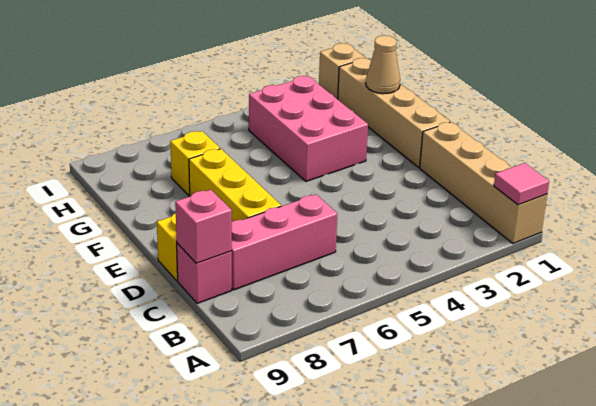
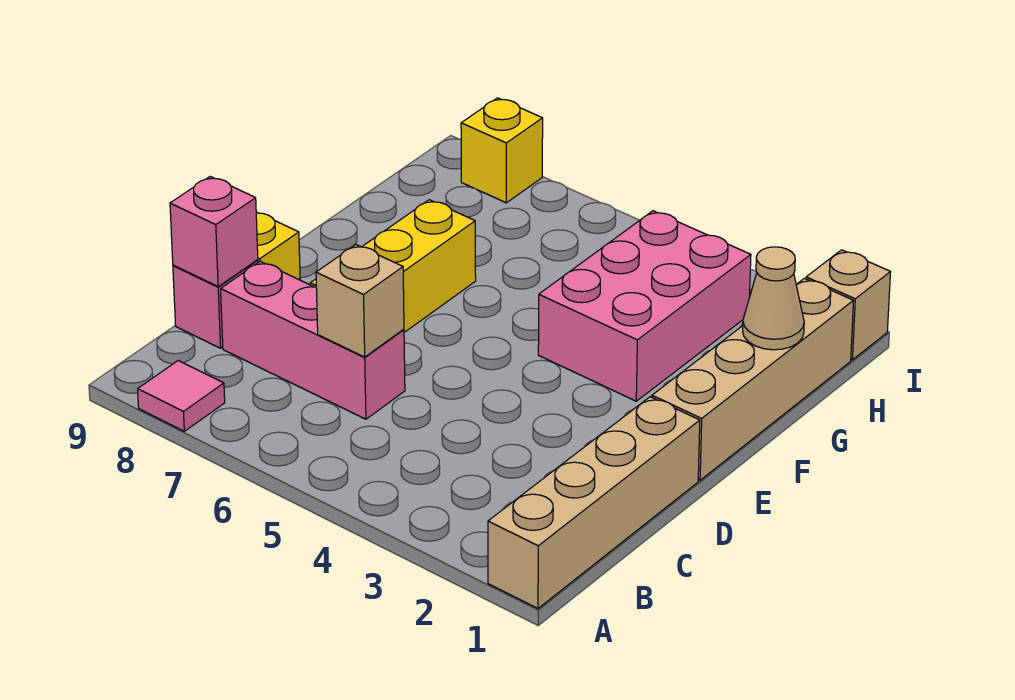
pink tile A1 level 2 -> pink tile A8 level 1
none -> tan brick C6 level 2
yellow brick G7 level 1 -> yellow brick I8 level 1

